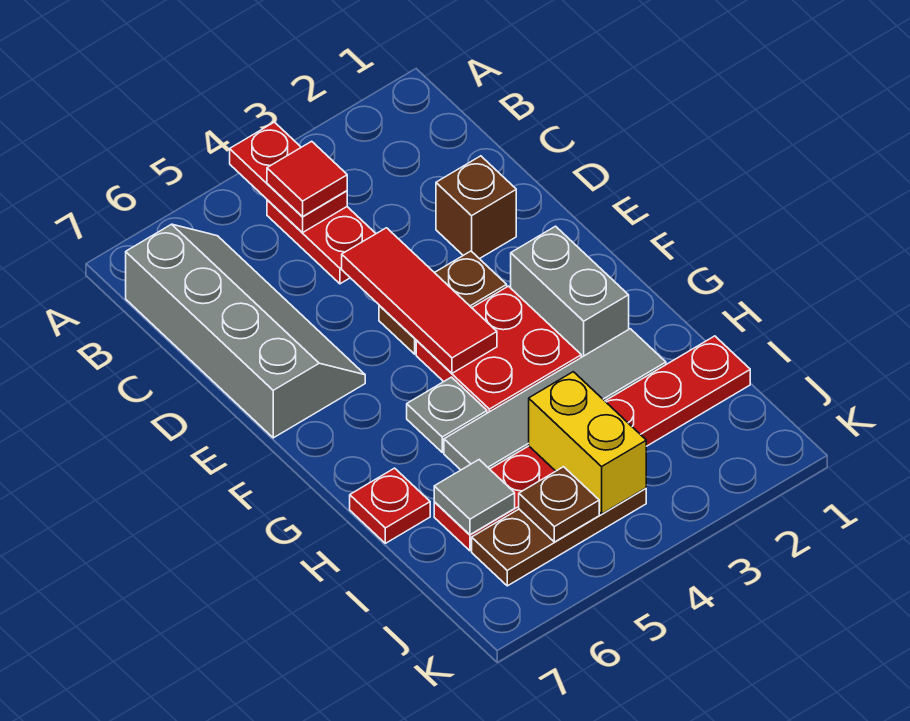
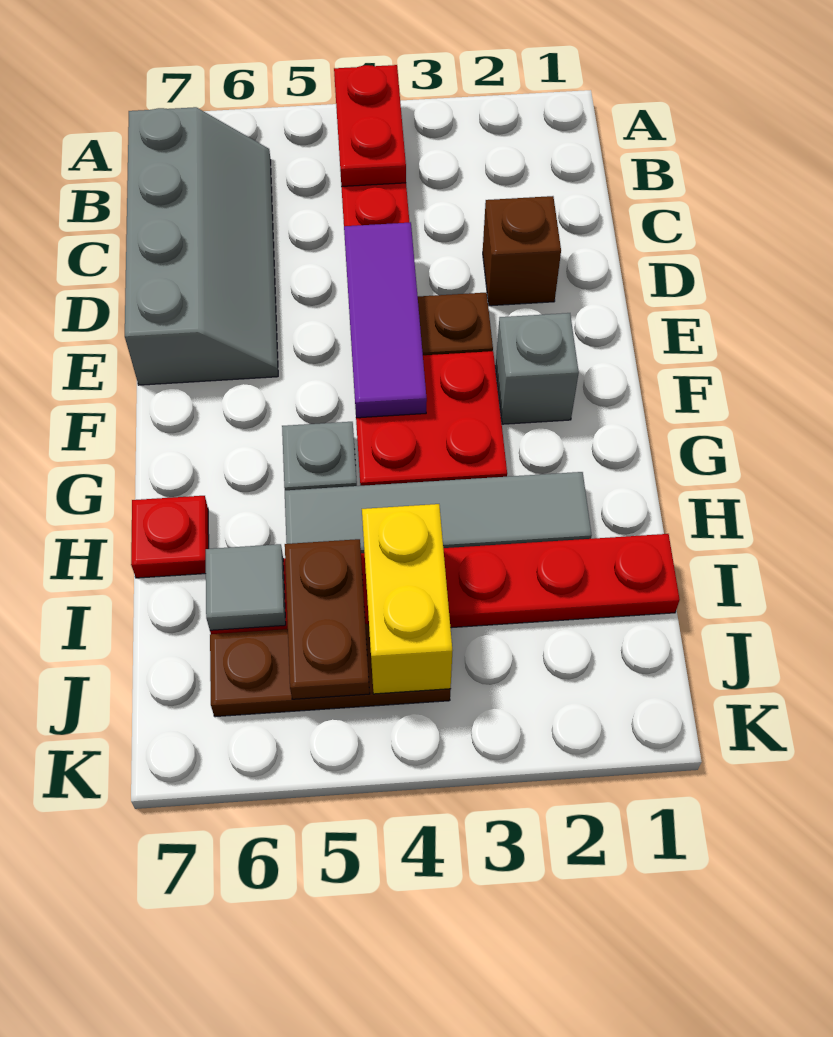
red tile B4 level 3 -> none
red tile D4:F4 level 2 -> purple tile D4:F4 level 2
grey brick F2:G2 level 1 -> grey brick F2 level 1
brown plate J5 level 2 -> brown plate I5:J5 level 2

